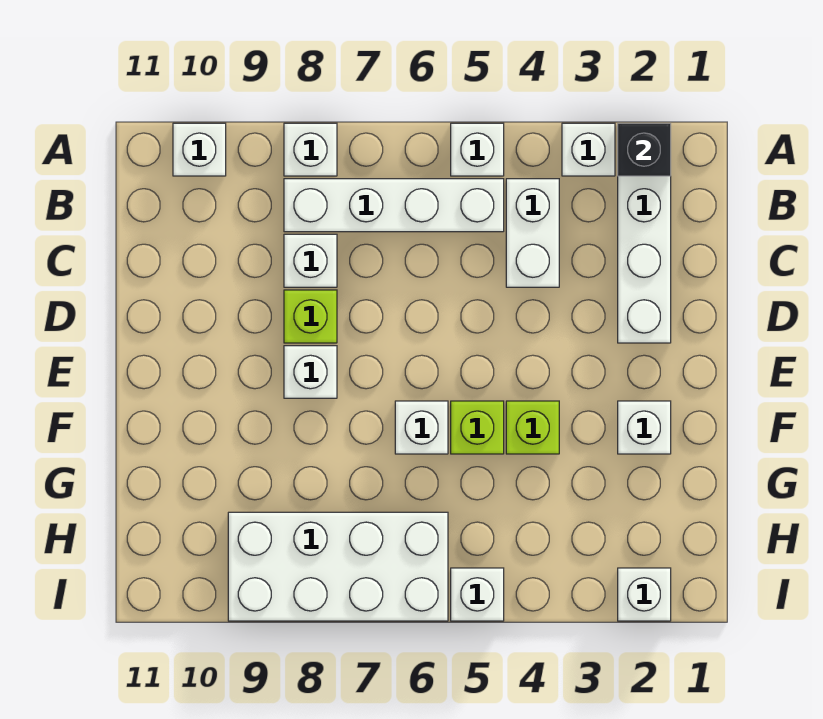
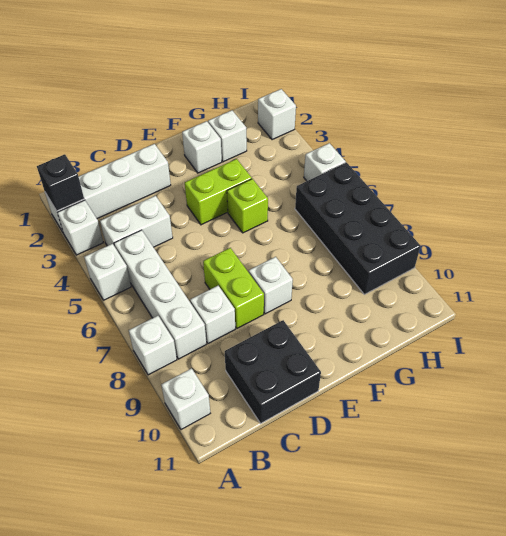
none -> black brick C10:D11 level 1
lime brick D8 level 1 -> lime brick D7:D8 level 1
lime brick F4 level 1 -> lime brick E4:F4 level 1
white brick F6 level 1 -> white brick G2 level 1
white brick H6:I9 level 1 -> black brick H6:I9 level 1

